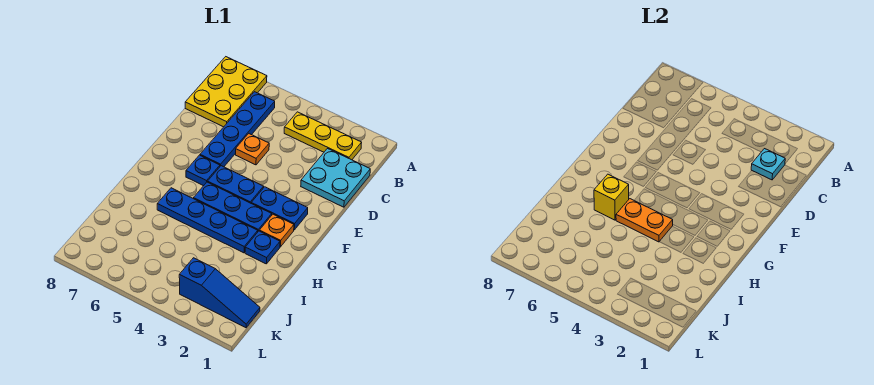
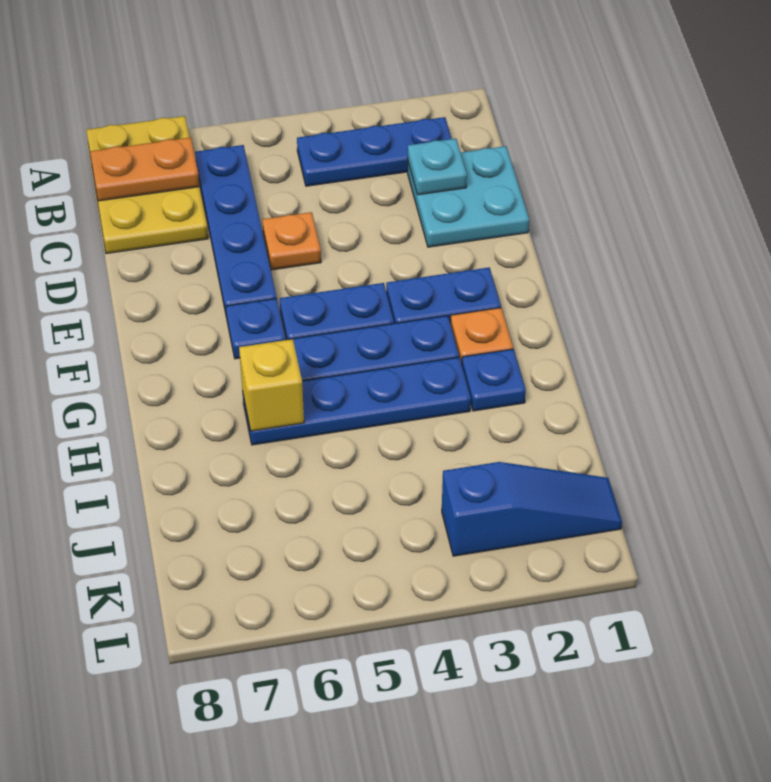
yellow plate B2:B4 level 1 -> blue plate B2:B4 level 1
orange plate H4:H5 level 2 -> orange plate B7:B8 level 2

